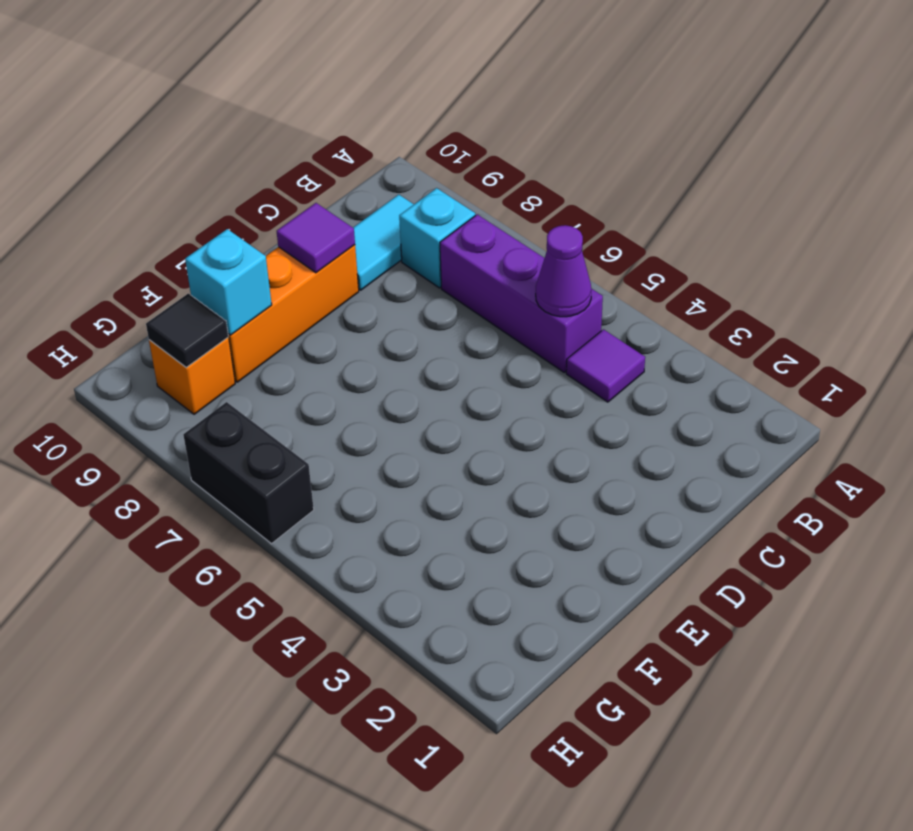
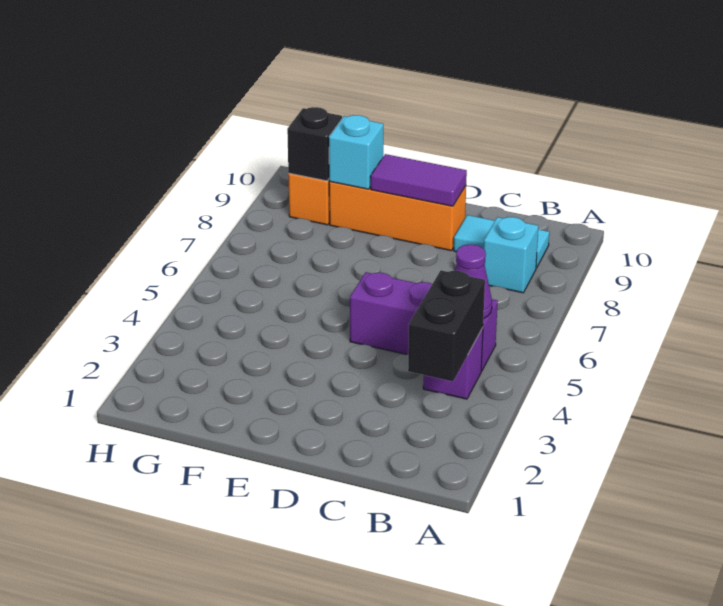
purple tile B4 level 1 -> purple brick B4 level 1
purple brick B5:B7 level 1 -> purple brick B5:D5 level 1
purple tile D9 level 2 -> purple tile D9:E9 level 2
black tile G9 level 2 -> black brick G9 level 2
black brick H6:H7 level 1 -> black brick B3:B4 level 2

